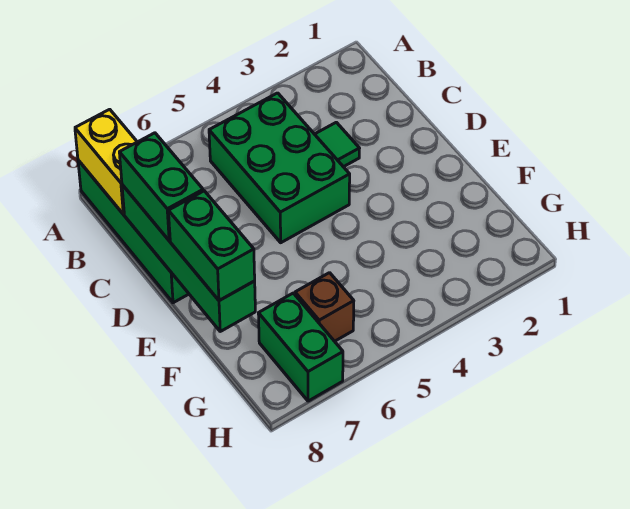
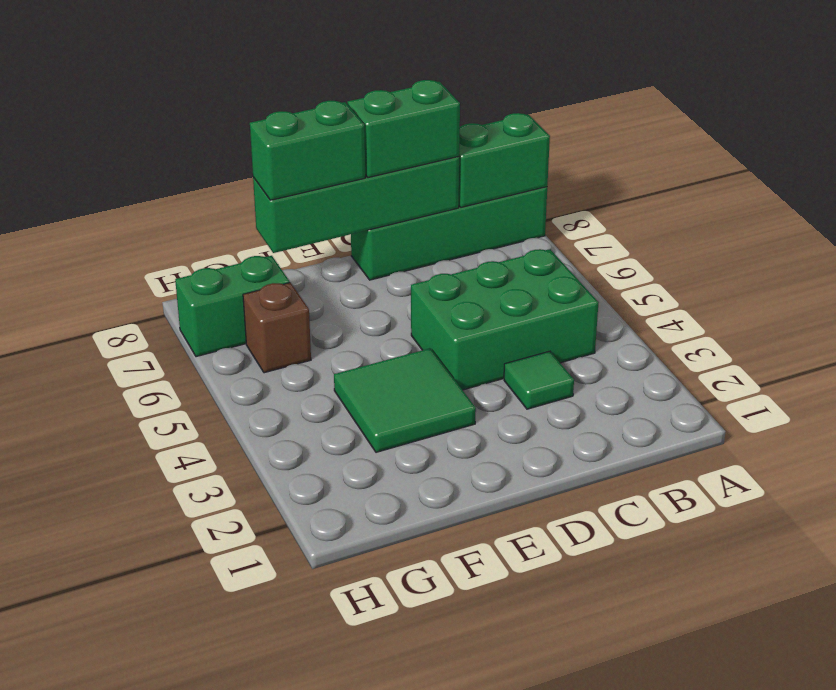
yellow brick A8:B8 level 2 -> green brick A8:B8 level 2
none -> green tile E3:F4 level 1

